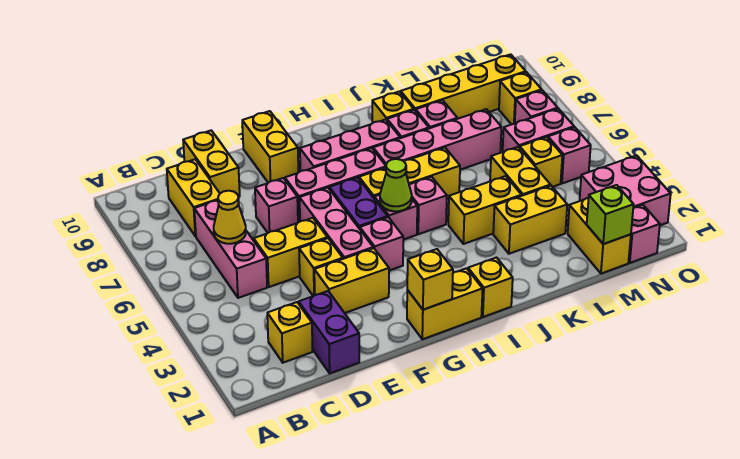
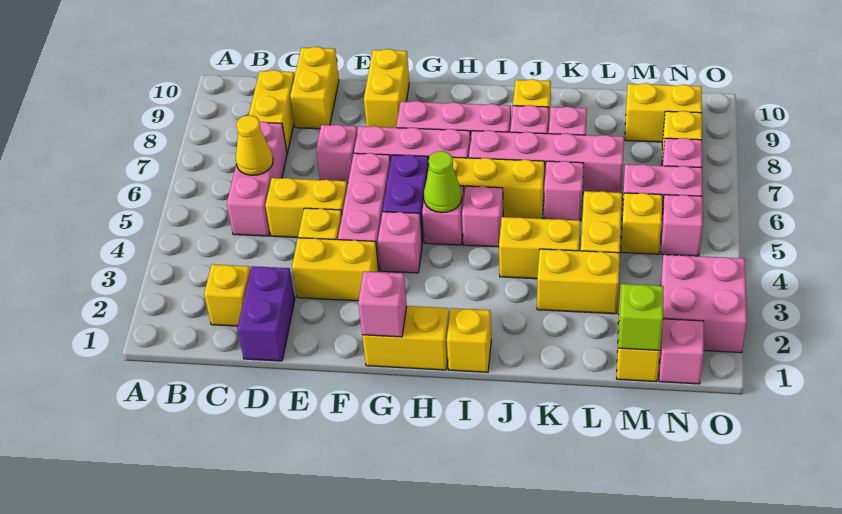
yellow brick G1 level 2 -> pink brick G1 level 2
none -> pink brick K6 level 1
yellow brick K9:N9 level 1 -> yellow brick M9:N9 level 1

